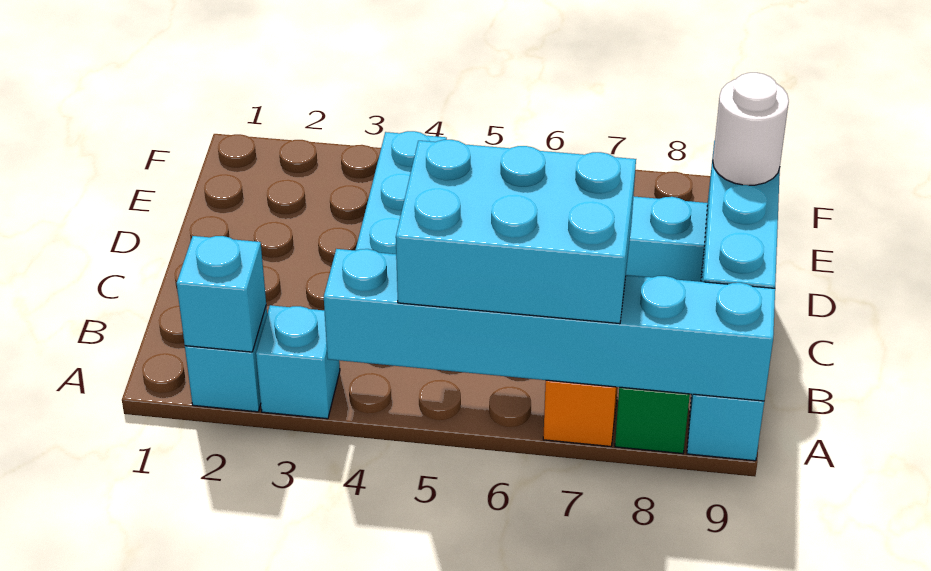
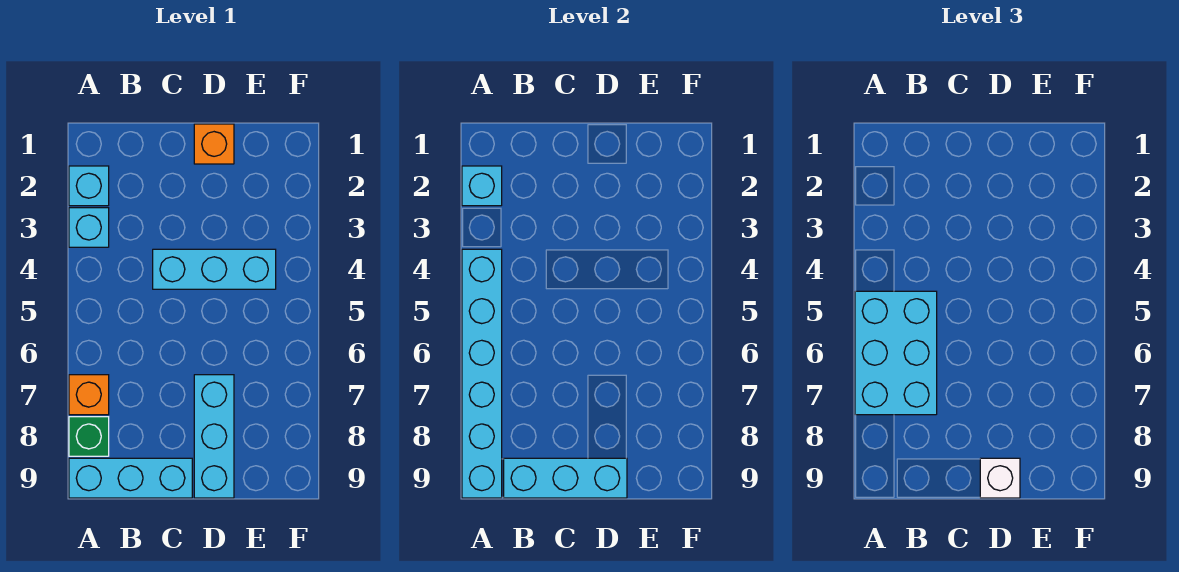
none -> orange brick D1 level 1
white round brick D9 level 3 -> white brick D9 level 3

